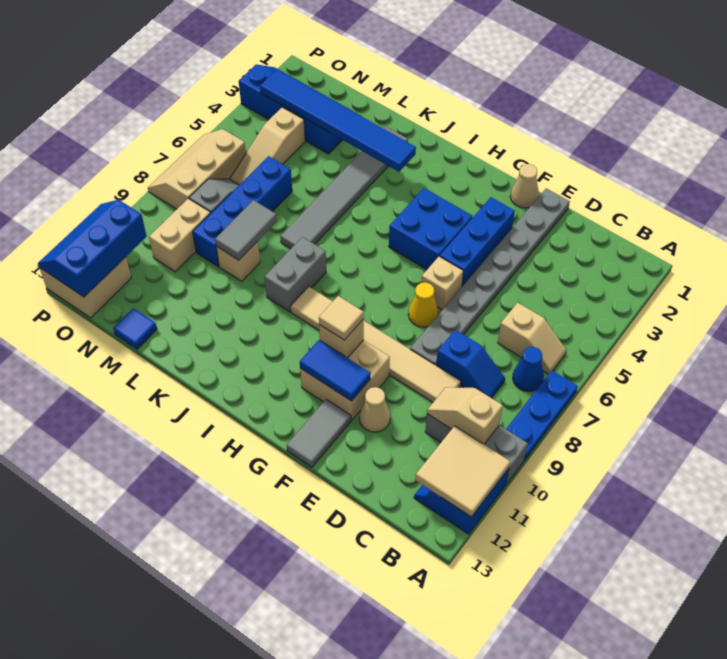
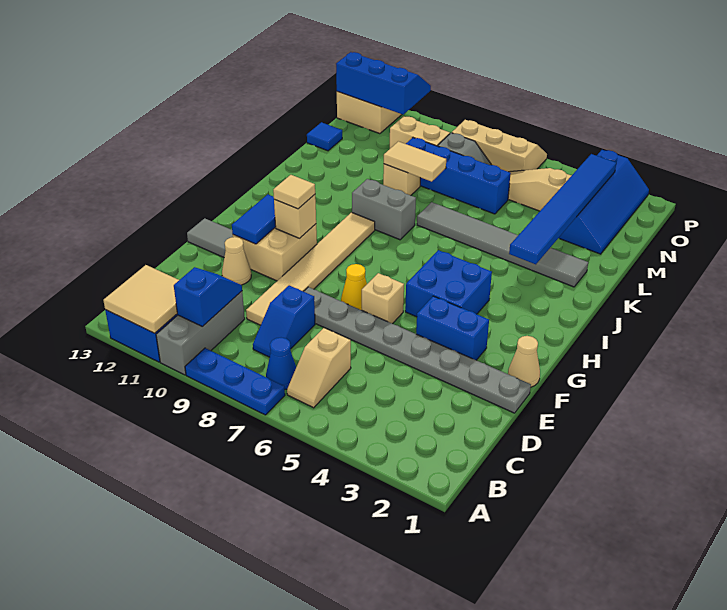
tan slope B10:C10 level 2 top B -> blue slope B10:C10 level 2 top B
blue brick F3:F5 level 1 -> blue brick F3:F4 level 1
grey tile L8:L9 level 2 -> tan tile L8:L9 level 2

